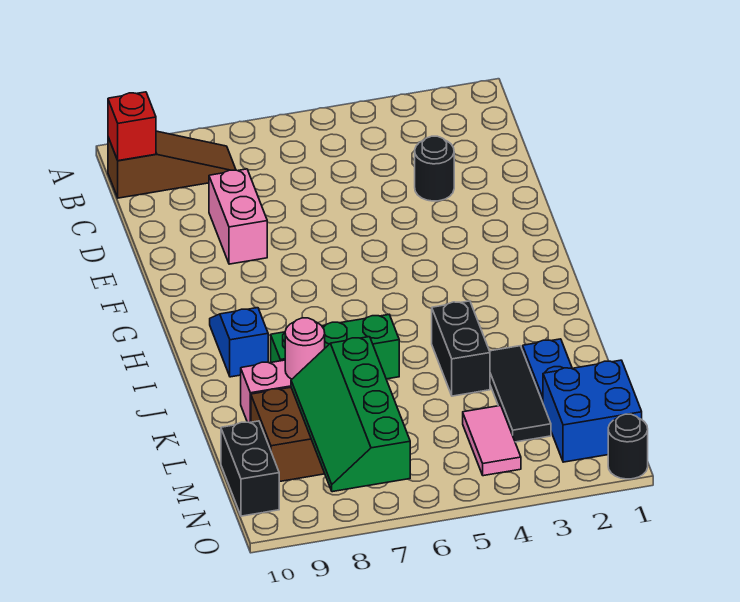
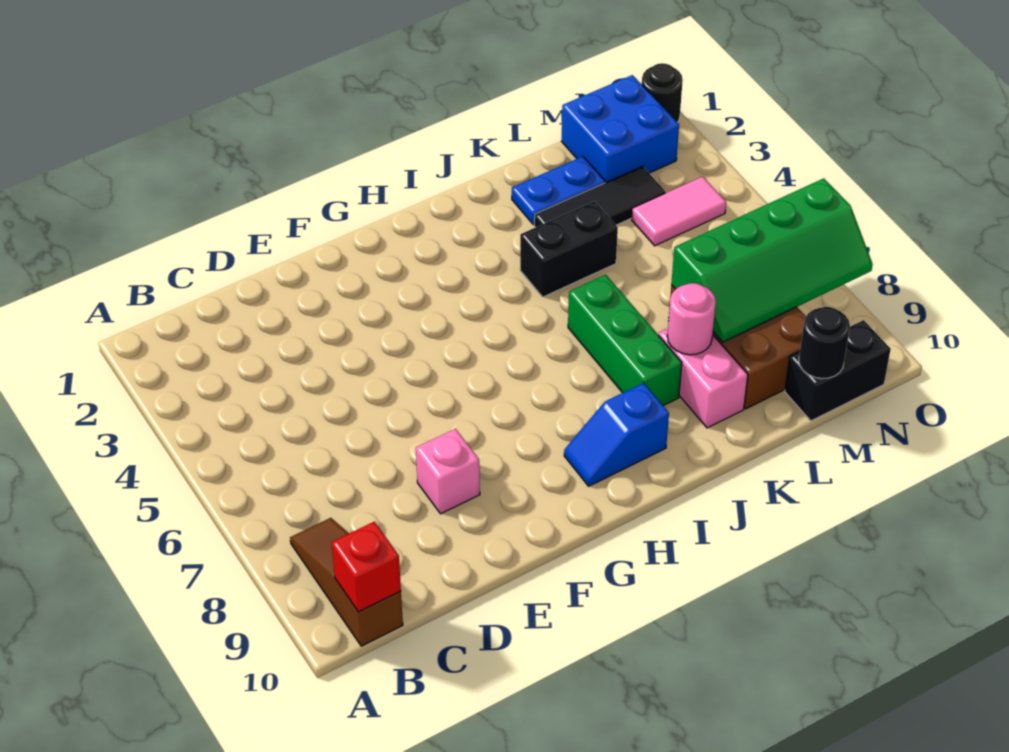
black round brick D3 level 1 -> black round brick M10 level 2
pink brick D8:E8 level 1 -> pink brick E8 level 1

